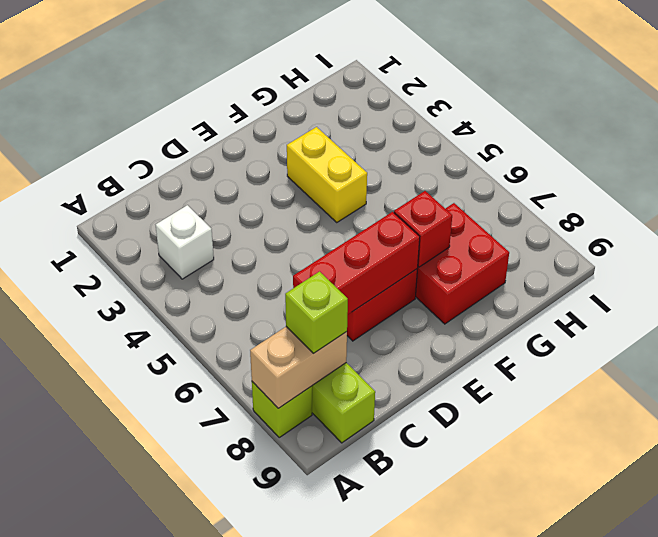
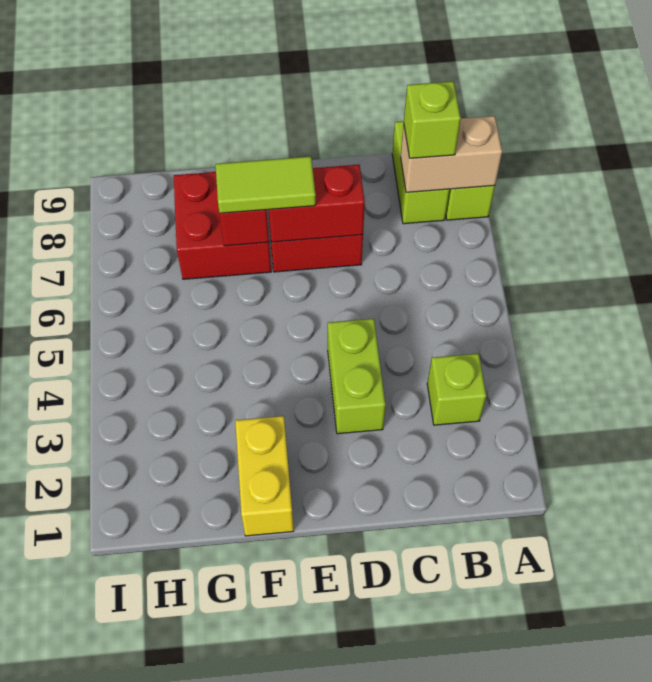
white brick B3 level 1 -> lime brick B3 level 1
red brick C7:E7 level 2 -> red brick D7:E7 level 2
none -> lime brick D3:D4 level 1
none -> lime tile E7:F7 level 3
yellow brick F3:F4 level 1 -> yellow brick F1:F2 level 1

